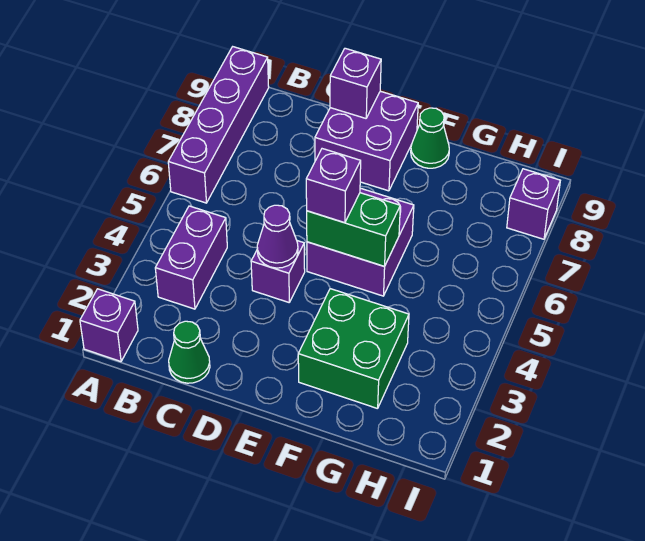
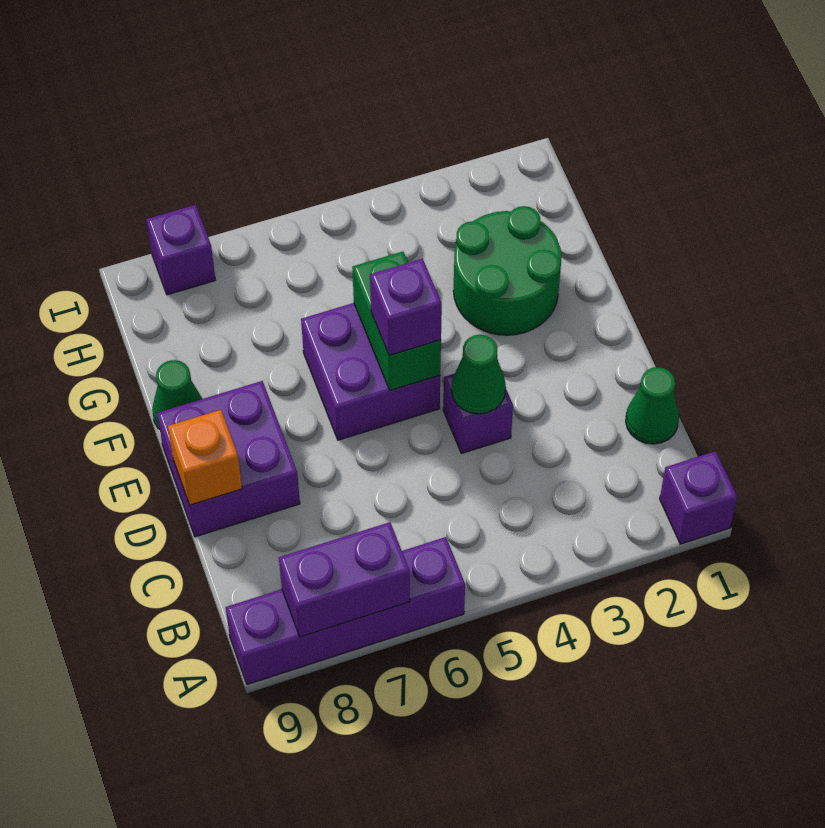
purple brick B3:B4 level 1 -> purple brick A7:A8 level 2
purple cone D4 level 2 -> green cone D4 level 2
purple brick D9 level 2 -> orange brick D9 level 2
green brick F2:G3 level 1 -> green round brick F2:G3 level 1

